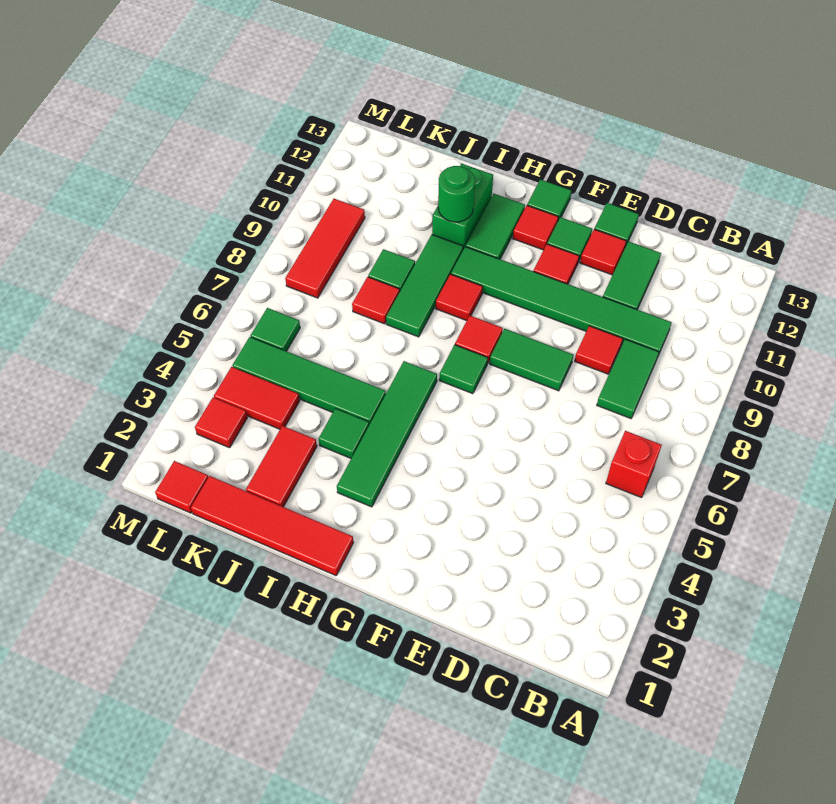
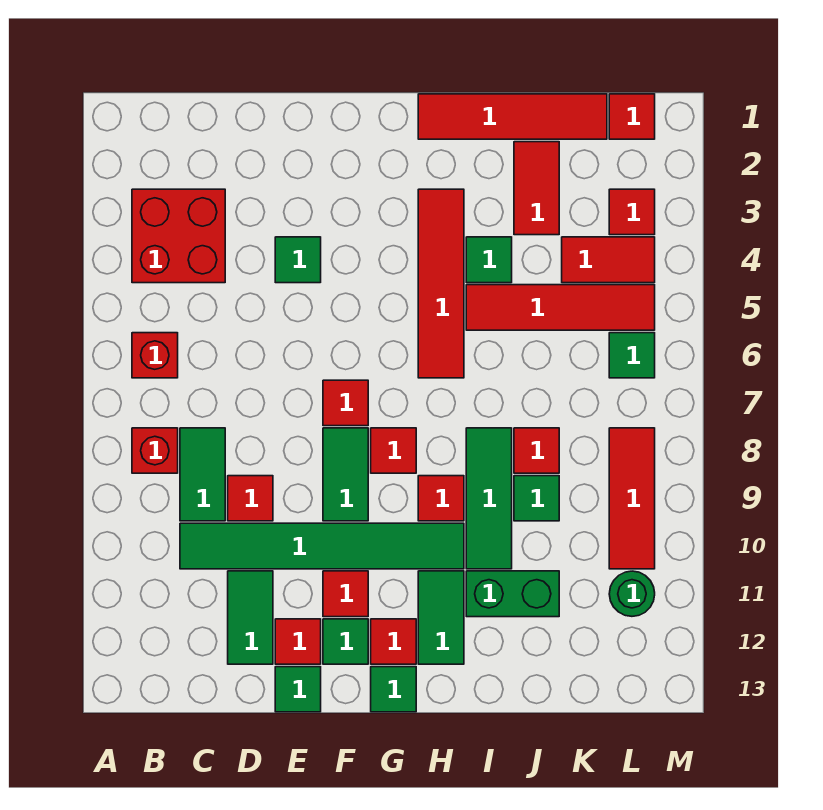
none -> red brick B3:C4 level 1
none -> red brick B8 level 1
green tile E8:F8 level 1 -> green tile F8:F9 level 1
none -> red tile F7 level 1
green tile G7 level 1 -> green tile E4 level 1
green tile H3:H6 level 1 -> red tile H3:H6 level 1
green tile I5:L5 level 1 -> red tile I5:L5 level 1
green brick I11:I12 level 1 -> green brick I11:J11 level 1
green round brick I11 level 2 -> green round brick L11 level 1

